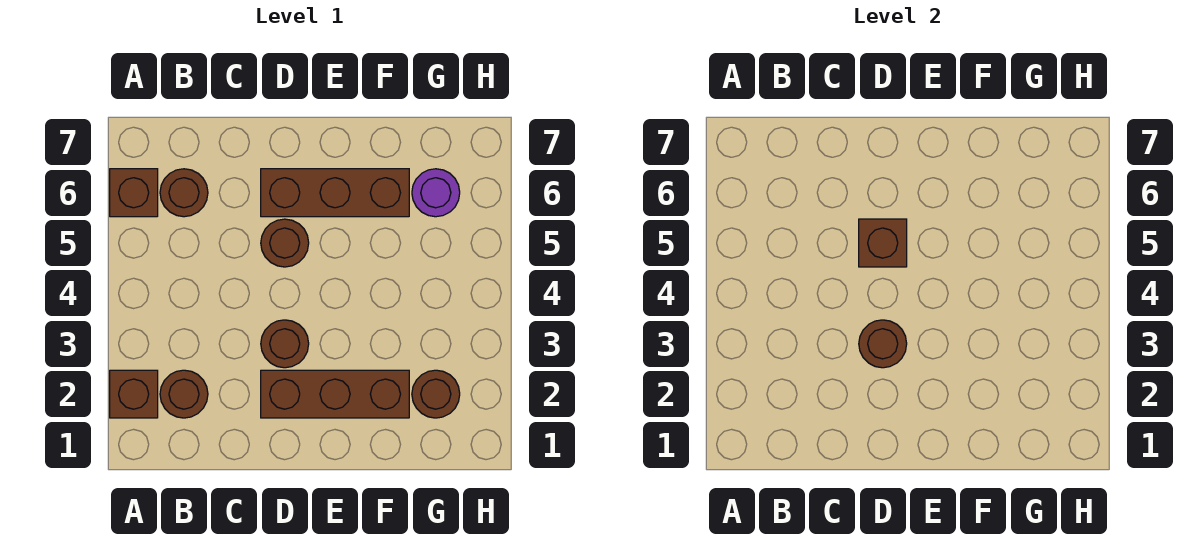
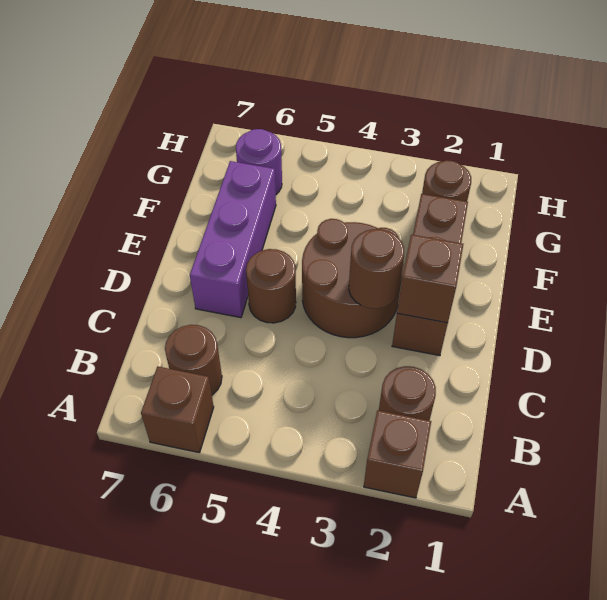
brown round brick D3 level 1 -> brown round brick D3:E4 level 1
brown brick D5 level 2 -> brown brick D2 level 2
brown brick D6:F6 level 1 -> purple brick D6:F6 level 1

